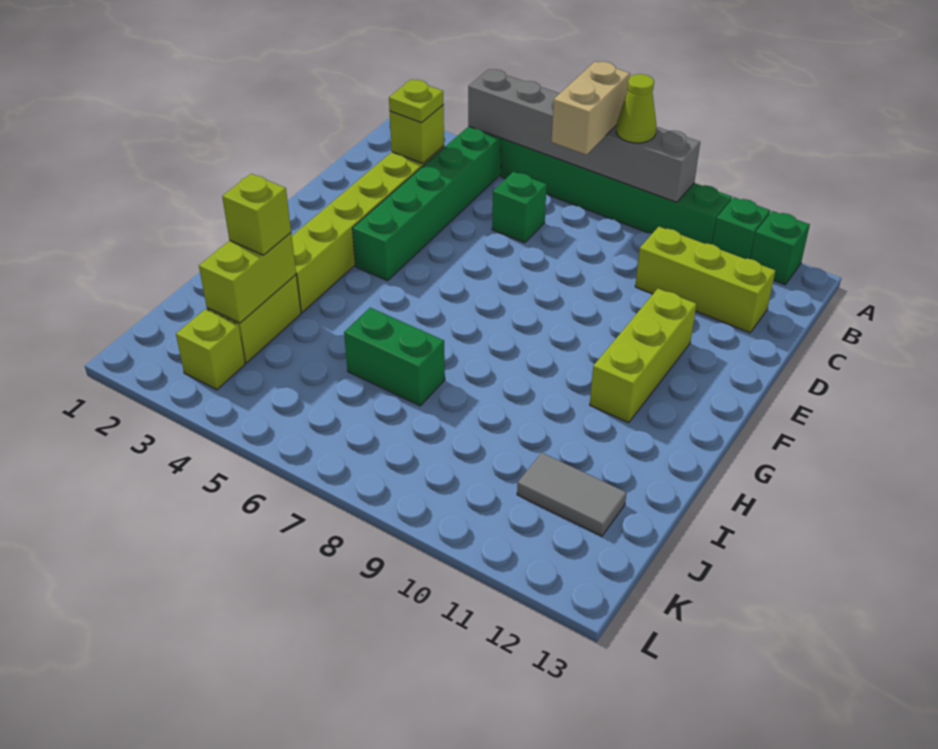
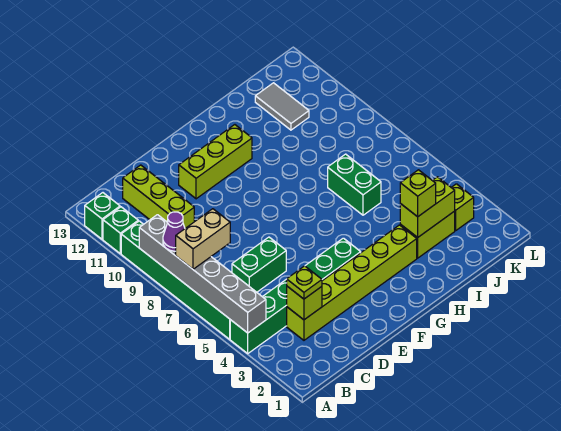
lime cone A8 level 3 -> purple cone A8 level 3
green brick C6 level 1 -> green brick C6:D6 level 1

